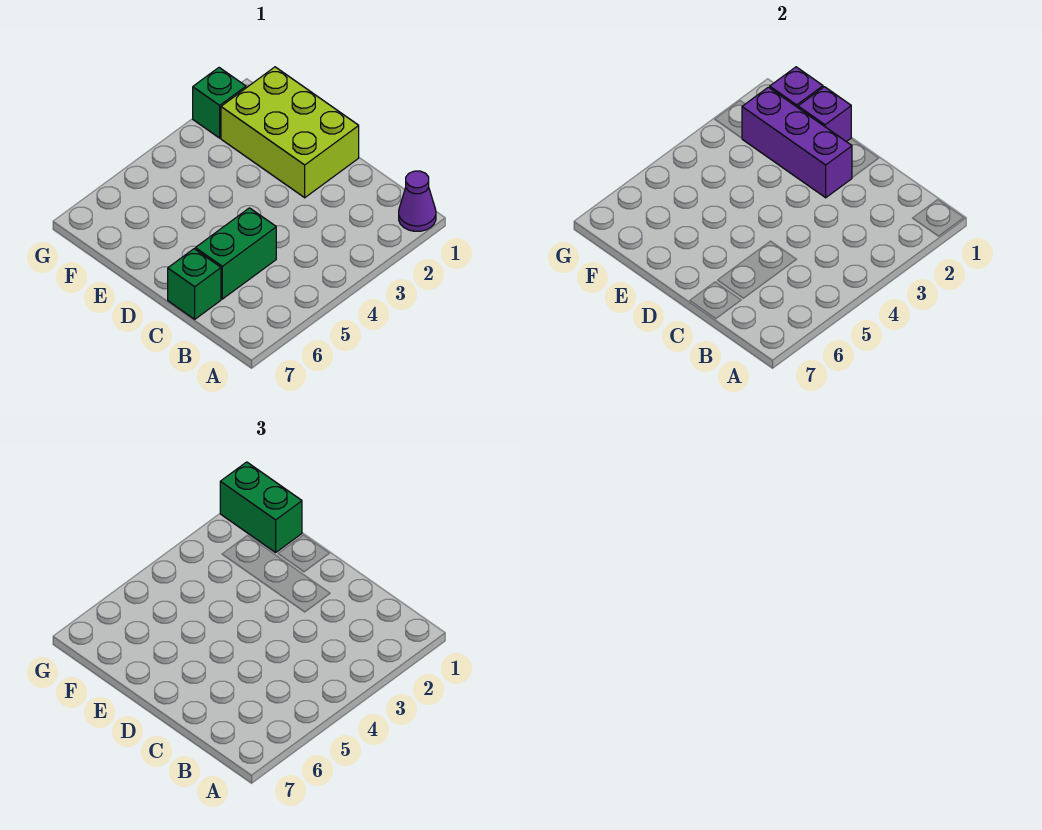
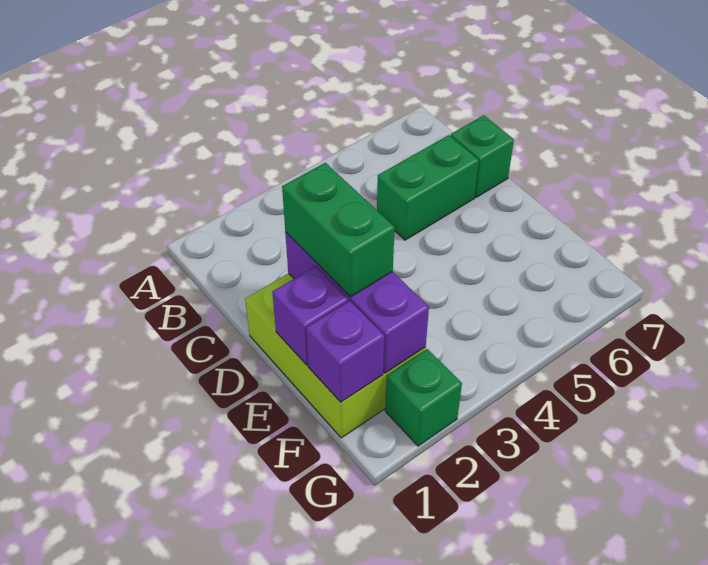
purple cone A1 level 1 -> none
green brick F1:G1 level 3 -> green brick D2:E2 level 3

